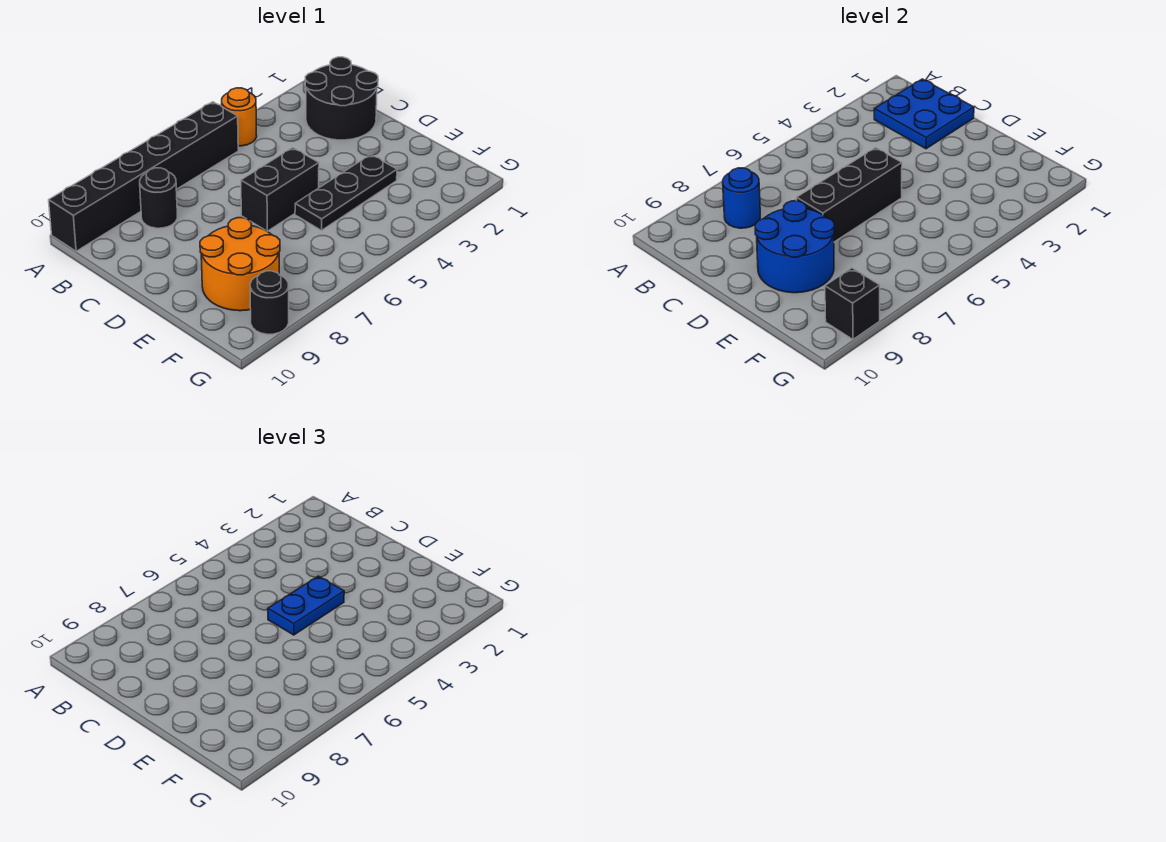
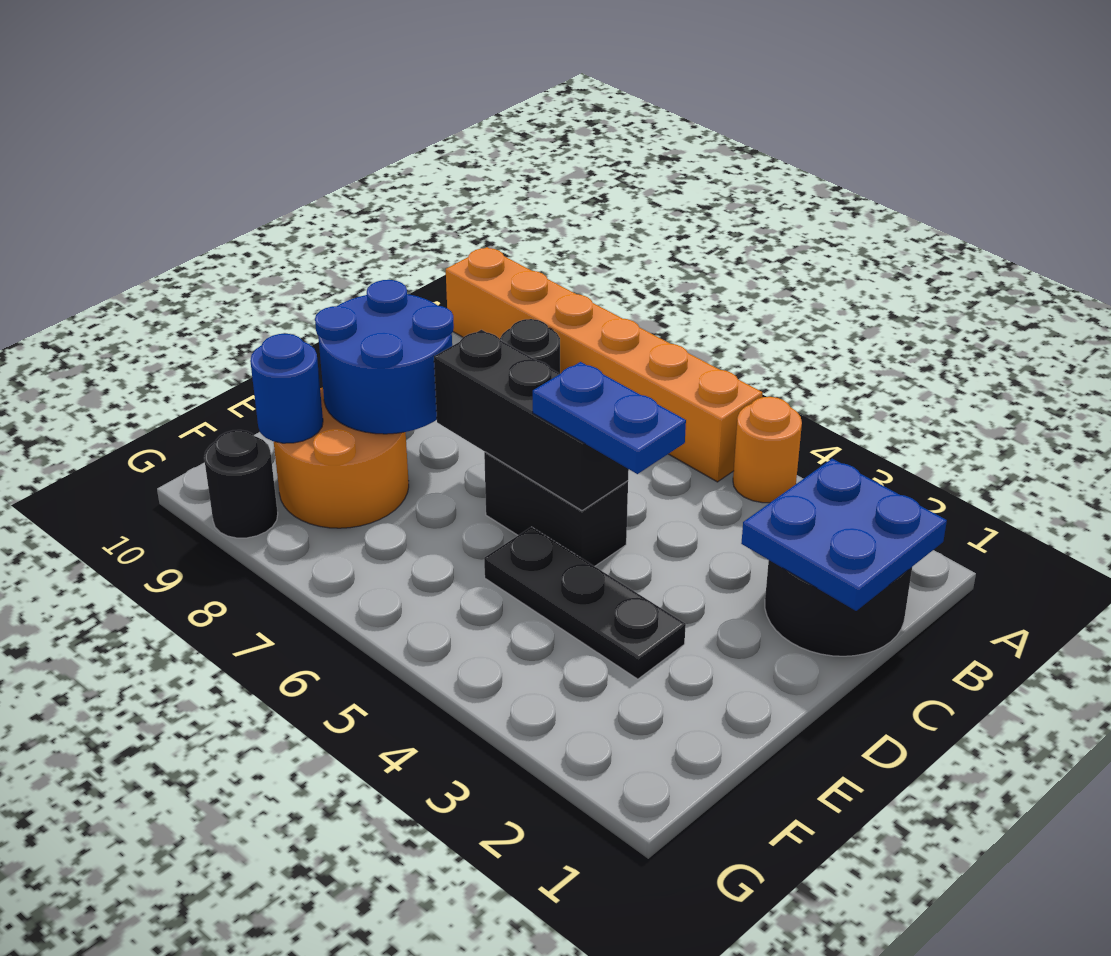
black brick A5:A10 level 1 -> orange brick A5:A10 level 1
blue round brick B8 level 2 -> blue round brick F9 level 2
black brick G9 level 2 -> none

